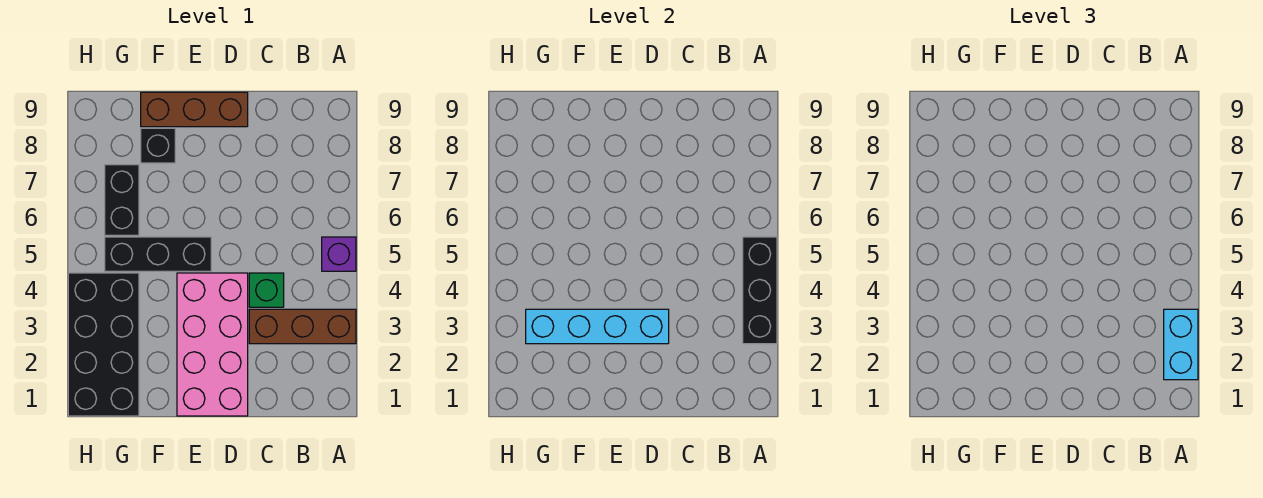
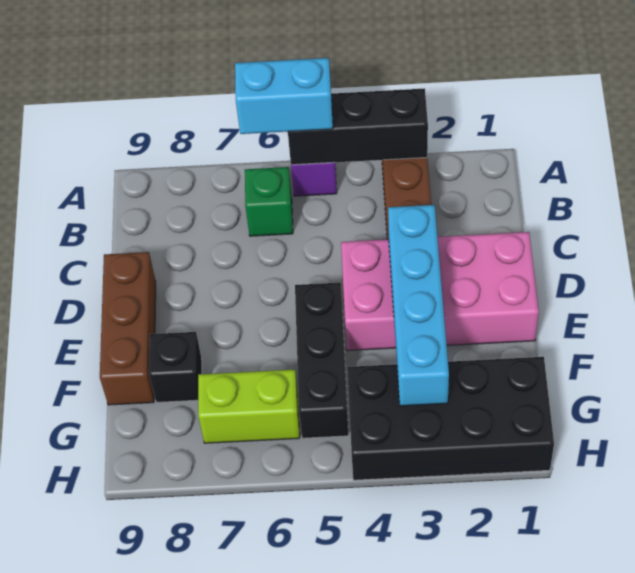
cyan brick A2:A3 level 3 -> cyan brick A5:A6 level 3
green brick C4 level 1 -> green brick B6 level 1
black brick G6:G7 level 1 -> lime brick G6:G7 level 1

